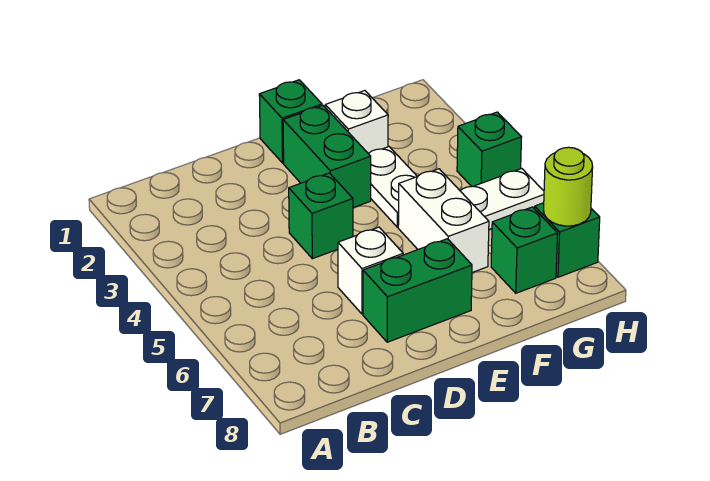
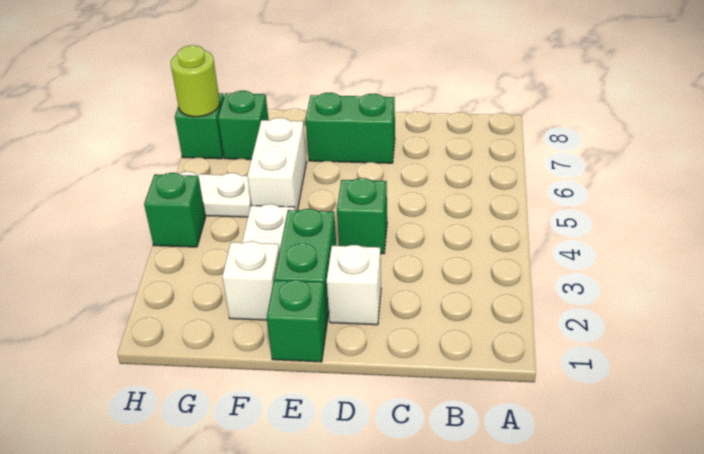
white brick D6 level 1 -> white brick D2 level 1

